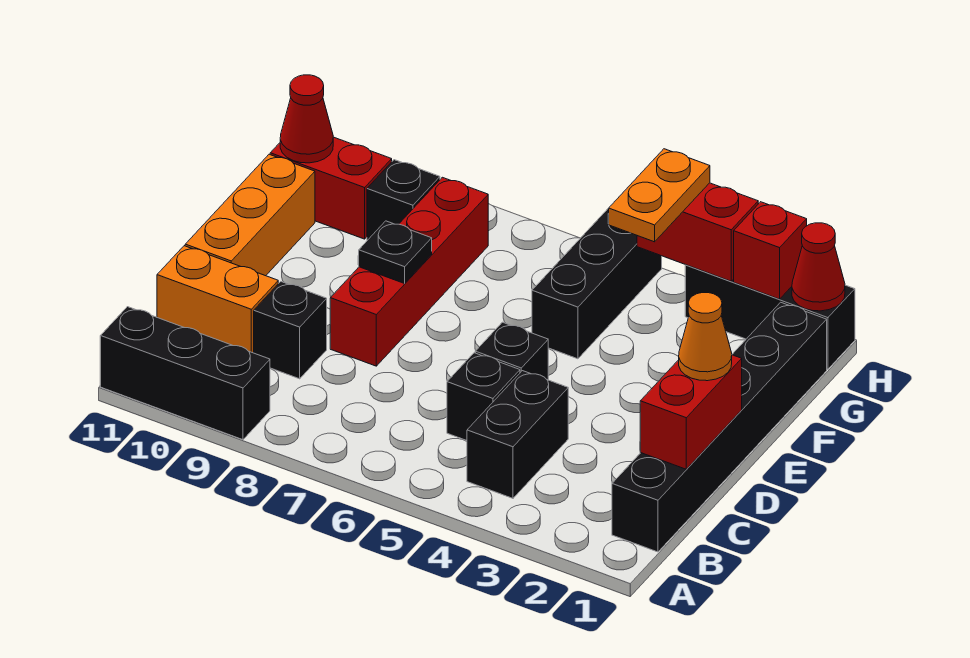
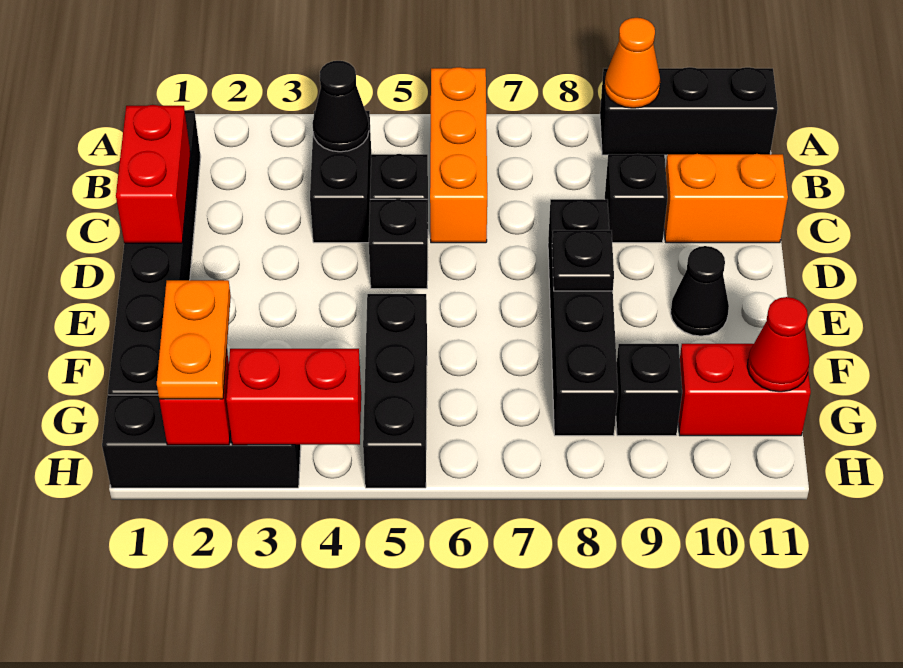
none -> black cone B4 level 2
orange cone D1 level 3 -> orange cone A9 level 2
red brick D8:G8 level 1 -> black brick D8:G8 level 1
orange brick D11:F11 level 1 -> orange brick A6:C6 level 1
none -> black cone E10 level 1
orange plate G4:H4 level 3 -> orange plate G2:H2 level 3
red cone H1 level 2 -> none

